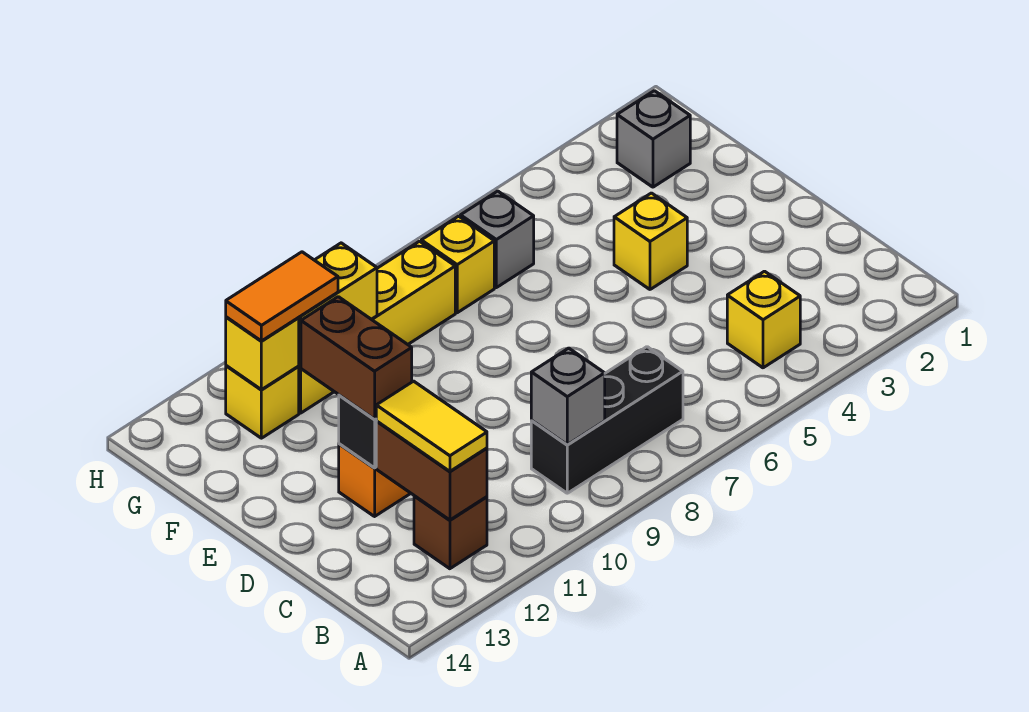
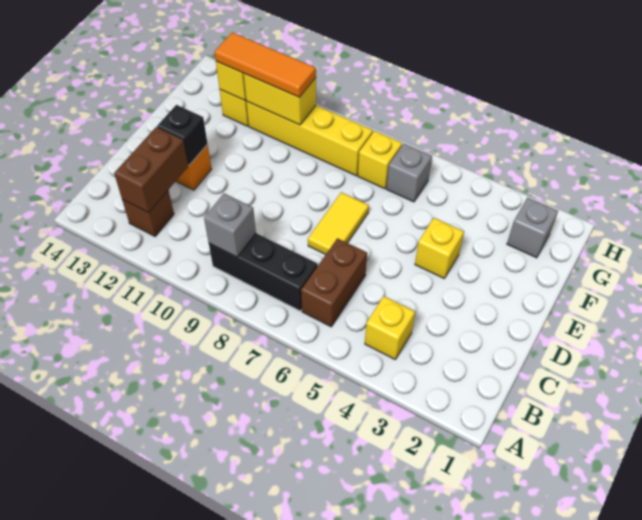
yellow tile B12:C12 level 3 -> yellow tile D7:E7 level 1
brown brick D12:E12 level 3 -> brown brick B6:C6 level 1
orange tile G11:G12 level 3 -> orange tile G10:G12 level 3

